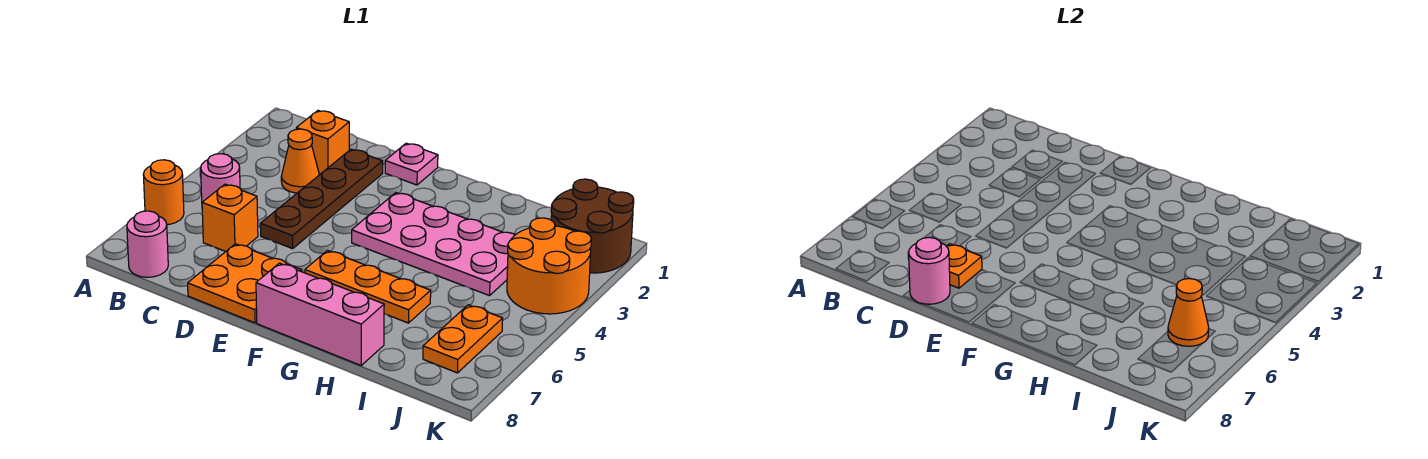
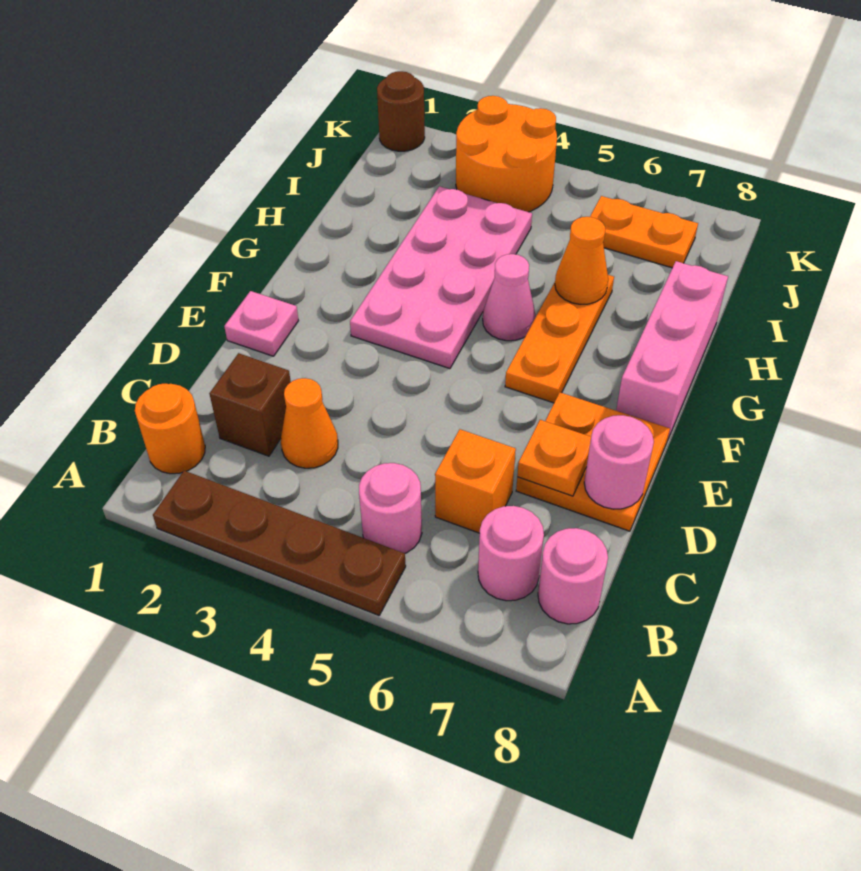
orange round brick A6 level 1 -> orange round brick B1 level 1
none -> pink round brick B7 level 1
orange brick C2 level 1 -> brown brick C2 level 1
brown plate D2:D5 level 1 -> brown plate A2:A5 level 1
none -> pink cone G5 level 1
brown round brick J1:K2 level 1 -> brown round brick K1 level 1
orange cone J6 level 2 -> orange cone H6 level 2

